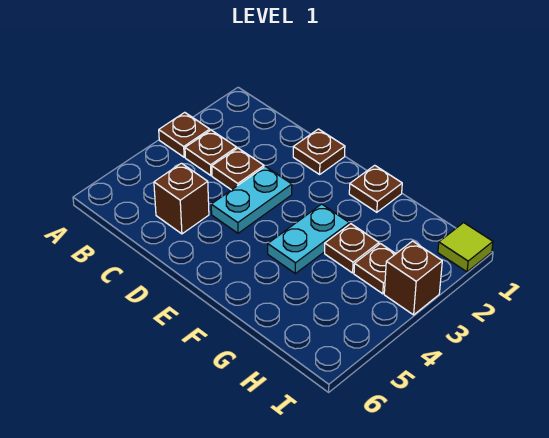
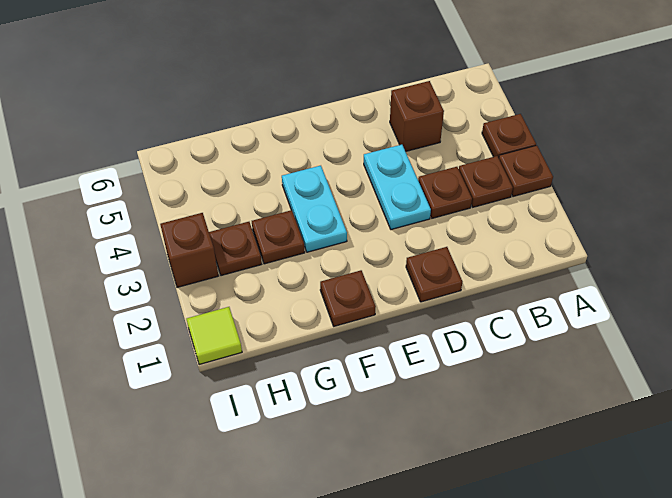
none -> brown plate A4 level 1

